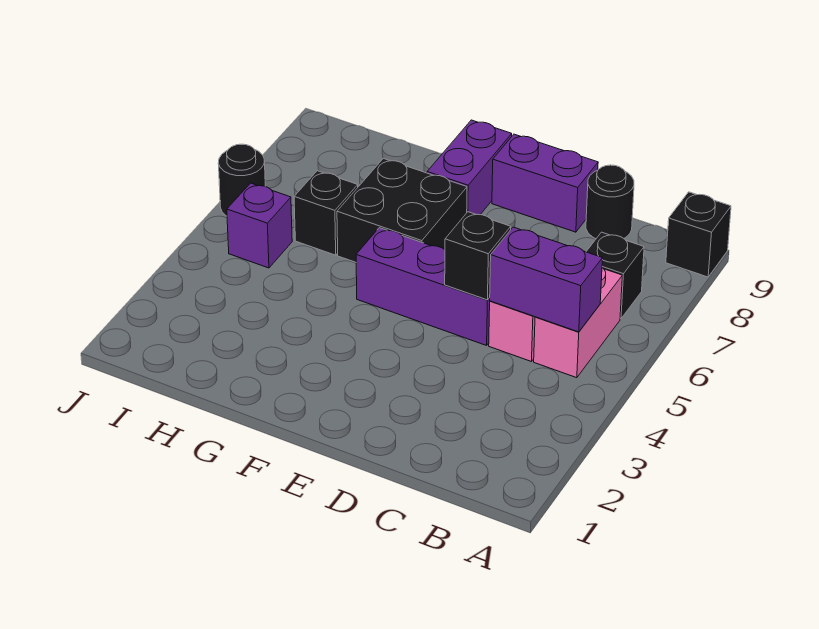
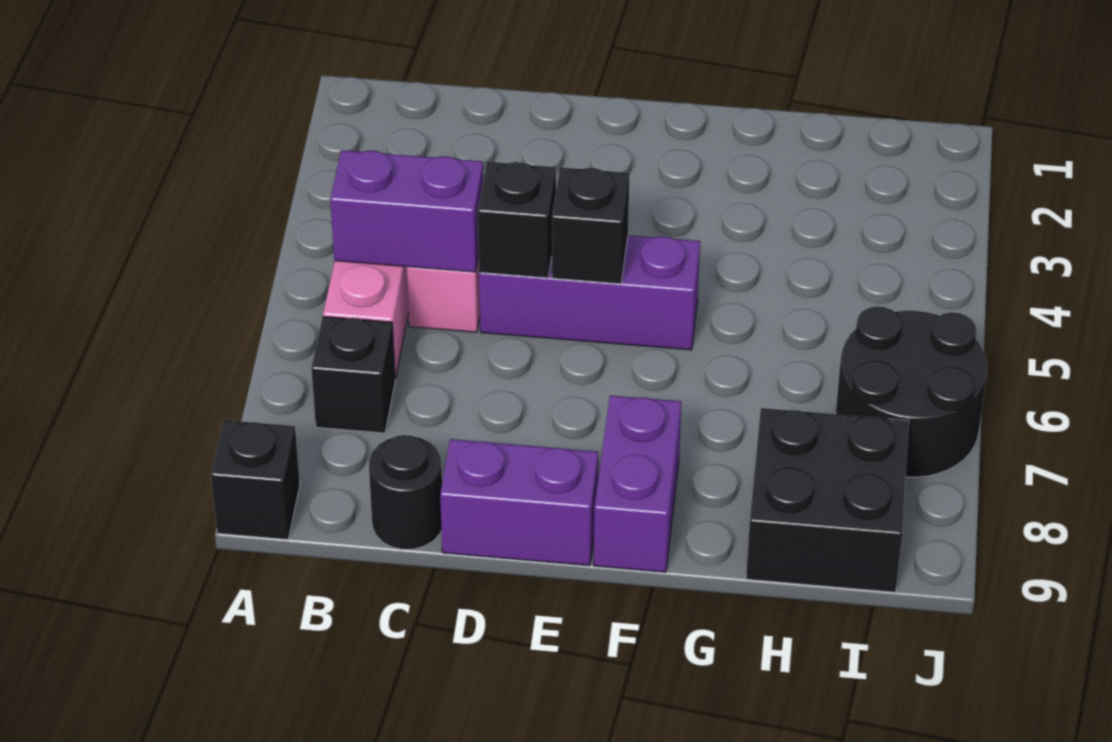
black brick F6:G7 level 1 -> black brick H8:I9 level 1
black brick H6 level 1 -> black brick E5 level 2
purple brick I5 level 1 -> none
black round brick J6 level 1 -> black round brick I6:J7 level 1

